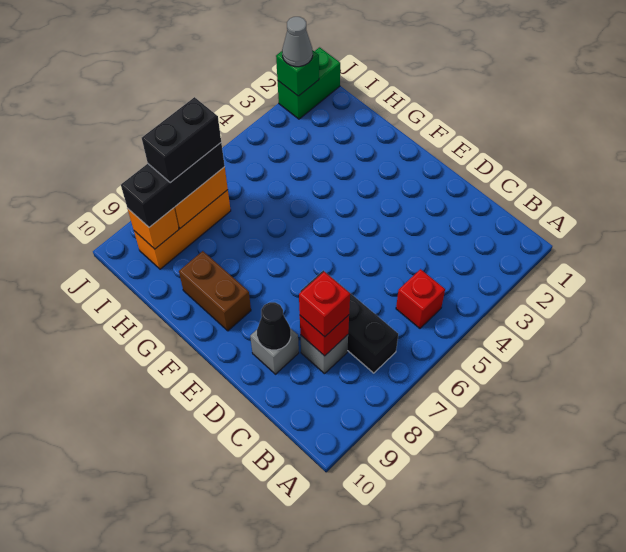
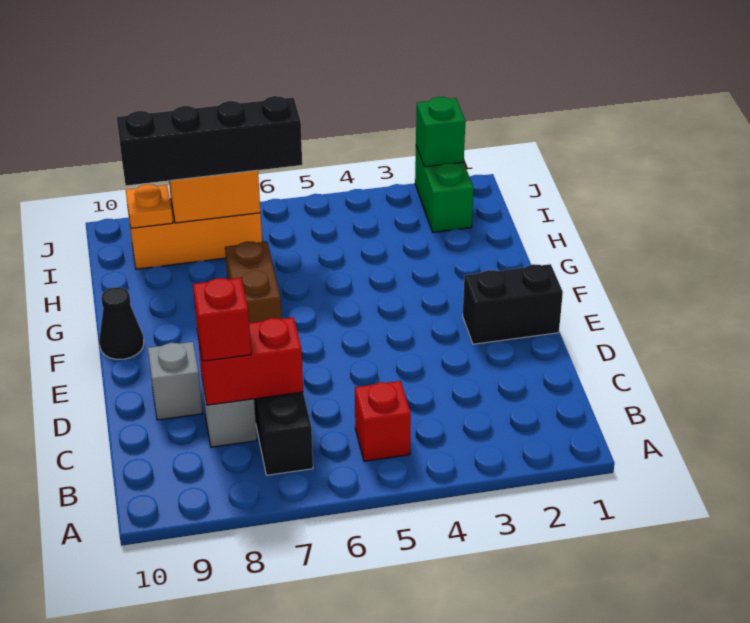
red brick C8 level 2 -> red brick C7:C8 level 2
black cone D9 level 2 -> black cone F10 level 1
brown brick F9:G9 level 1 -> brown brick F7:G7 level 1
black brick I7:I9 level 3 -> black brick I6:I9 level 3
black brick I7:I8 level 4 -> black brick E1:E2 level 1
orange brick I9 level 2 -> orange plate I9 level 2
green brick J1:J2 level 1 -> green brick I2:J2 level 1
grey cone J2 level 3 -> none

